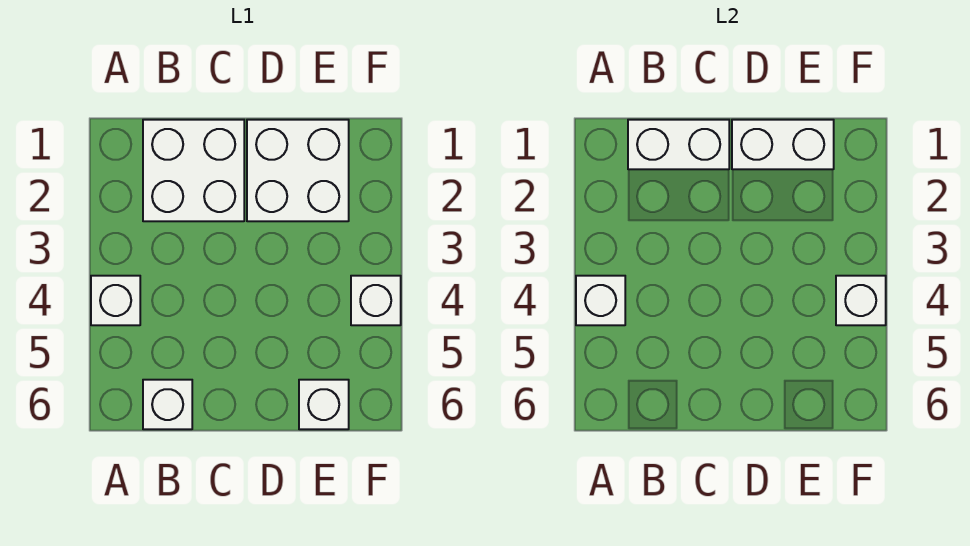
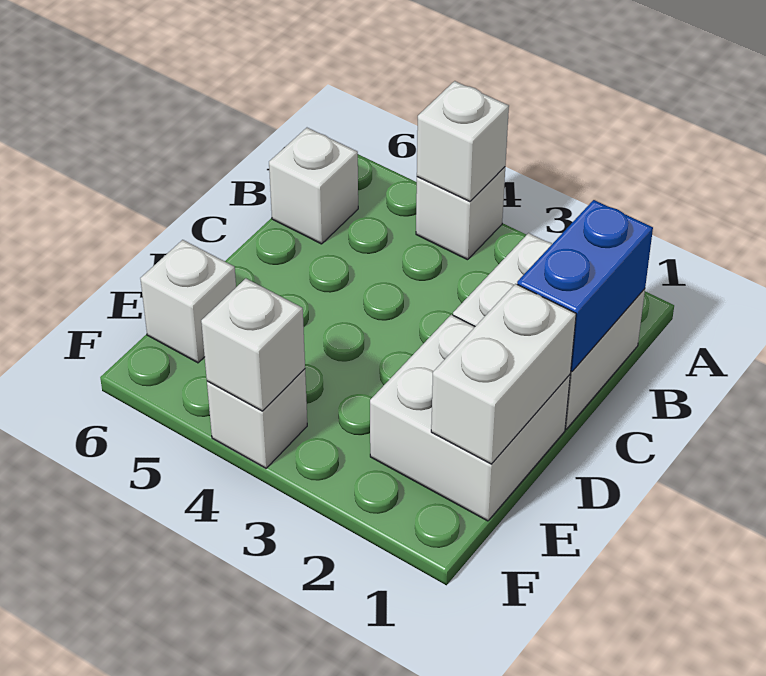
white brick B1:C1 level 2 -> blue brick B1:C1 level 2

